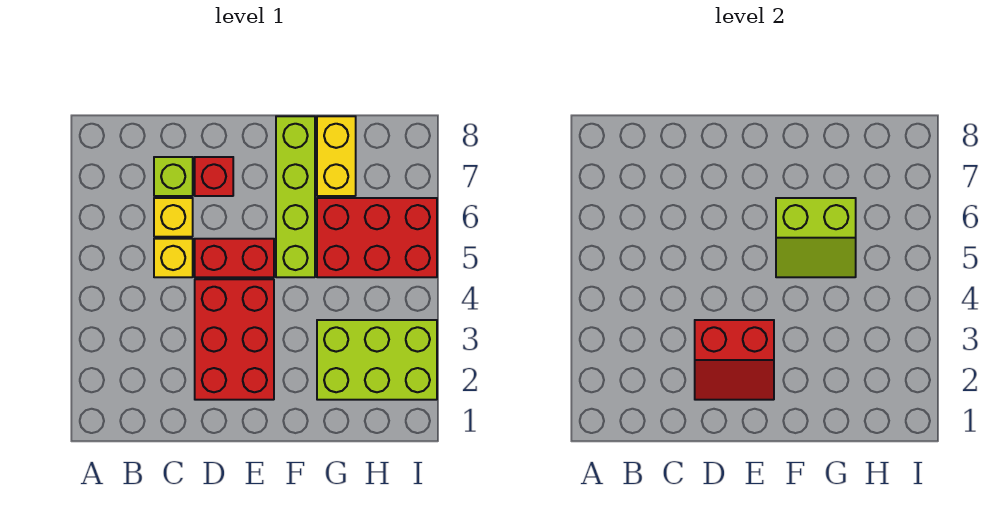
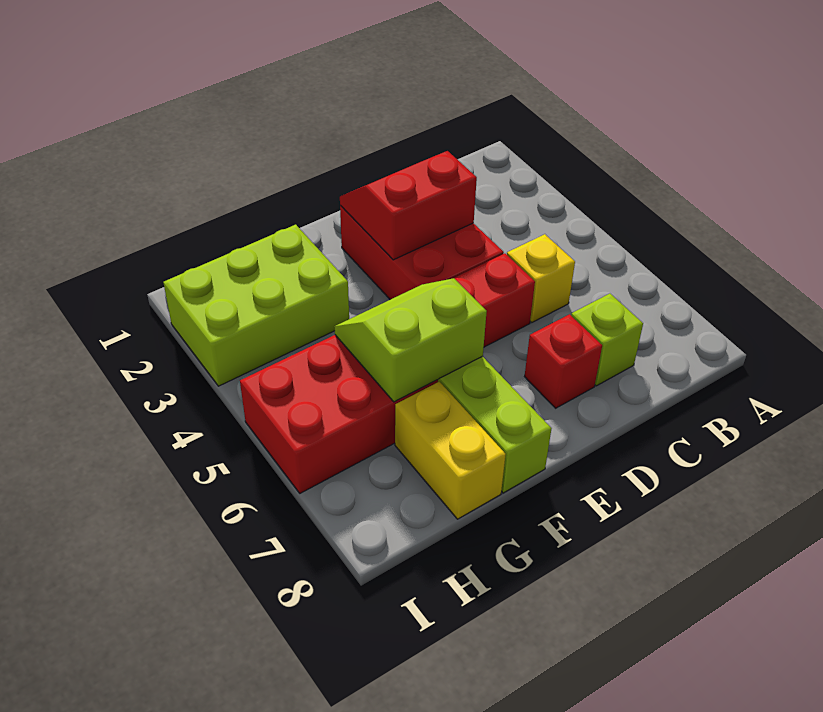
yellow brick C6 level 1 -> none

